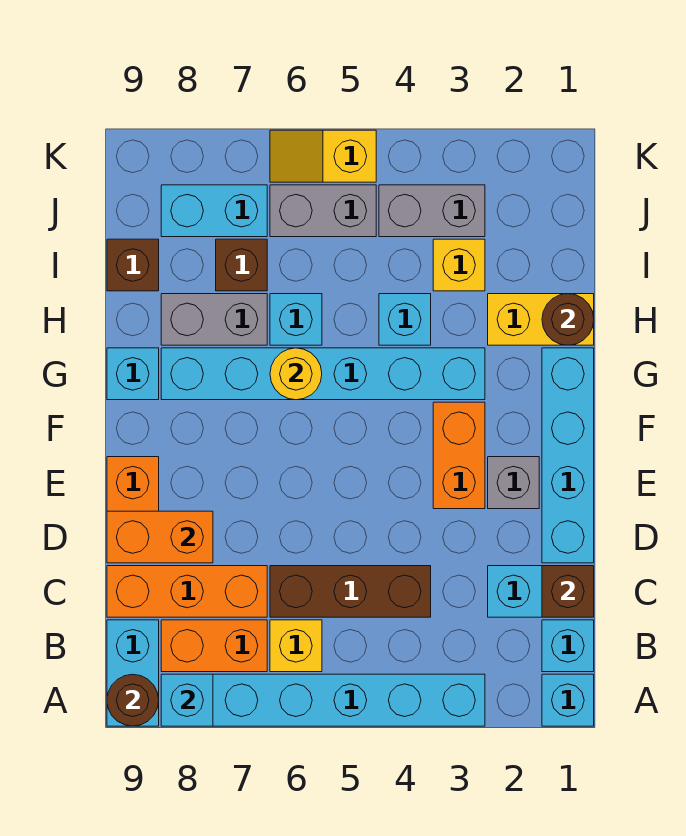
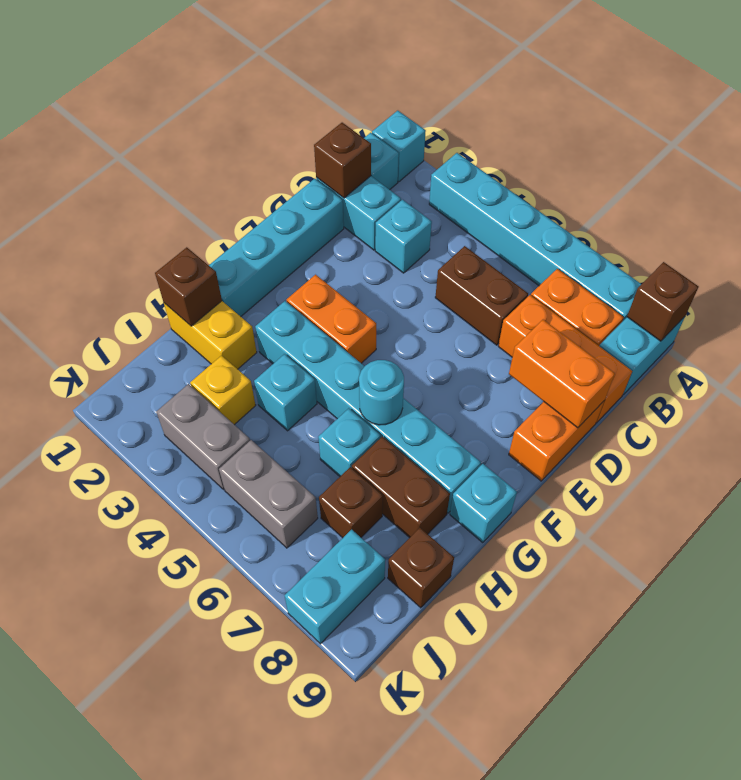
cyan brick A8 level 2 -> cyan brick C3 level 1
brown round brick A9 level 2 -> brown brick A9 level 2
yellow brick B6 level 1 -> none
brown brick C4:C6 level 1 -> brown brick C5:C6 level 1
grey brick E2 level 1 -> none
orange brick E3:F3 level 1 -> orange brick F3:F4 level 1
yellow round brick G6 level 2 -> cyan round brick G6 level 2
brown round brick H1 level 2 -> brown brick H1 level 2
grey brick H7:H8 level 1 -> brown brick H7:H8 level 1
cyan brick J7:J8 level 1 -> cyan brick J8:K8 level 1
yellow slope K5:K6 level 1 top 5 -> none

